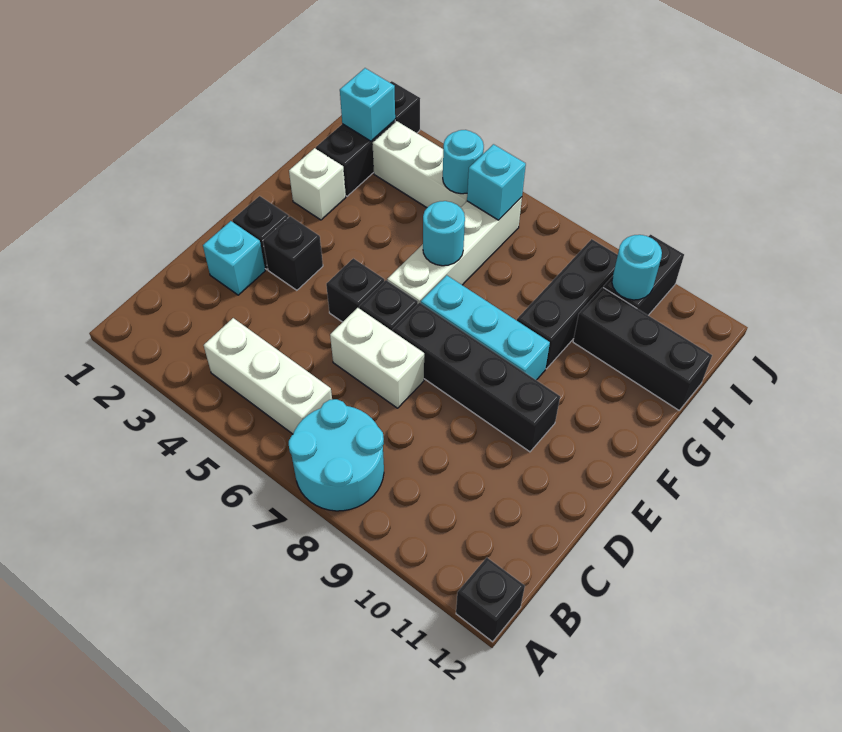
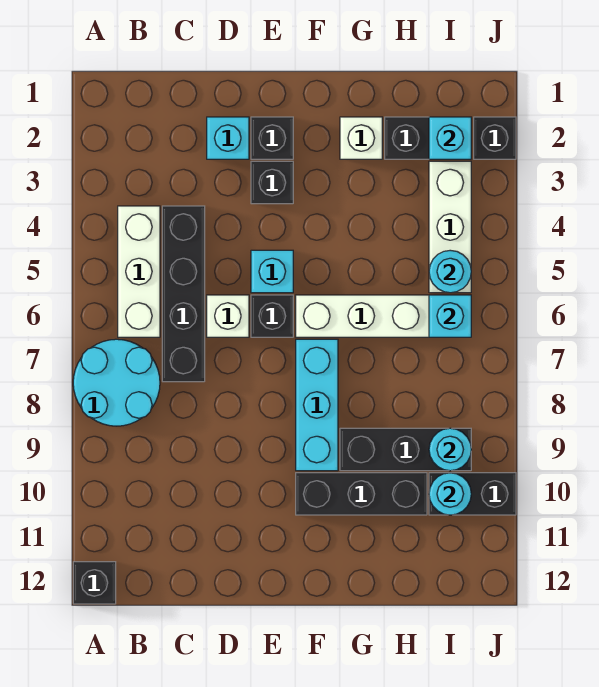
white brick D6:D7 level 1 -> white brick D6 level 1
black brick E5 level 1 -> cyan brick E5 level 1
black brick E7:E10 level 1 -> black brick C4:C7 level 1
cyan round brick G6 level 2 -> cyan round brick I9 level 2
black brick H10:H12 level 1 -> black brick F10:H10 level 1

